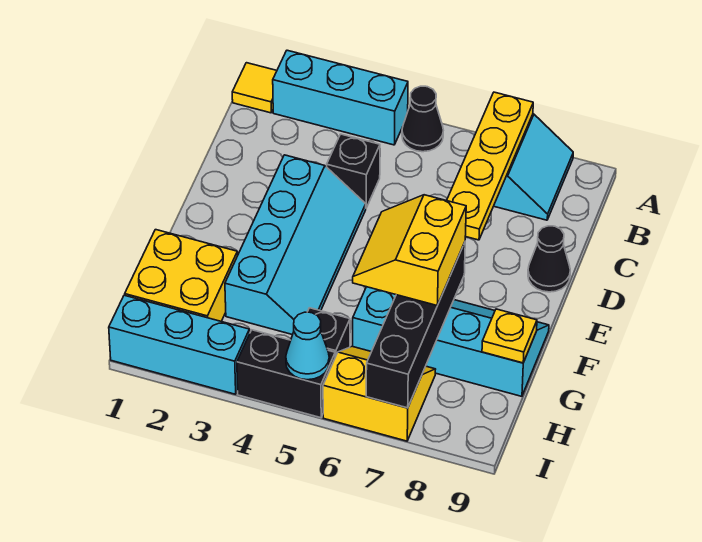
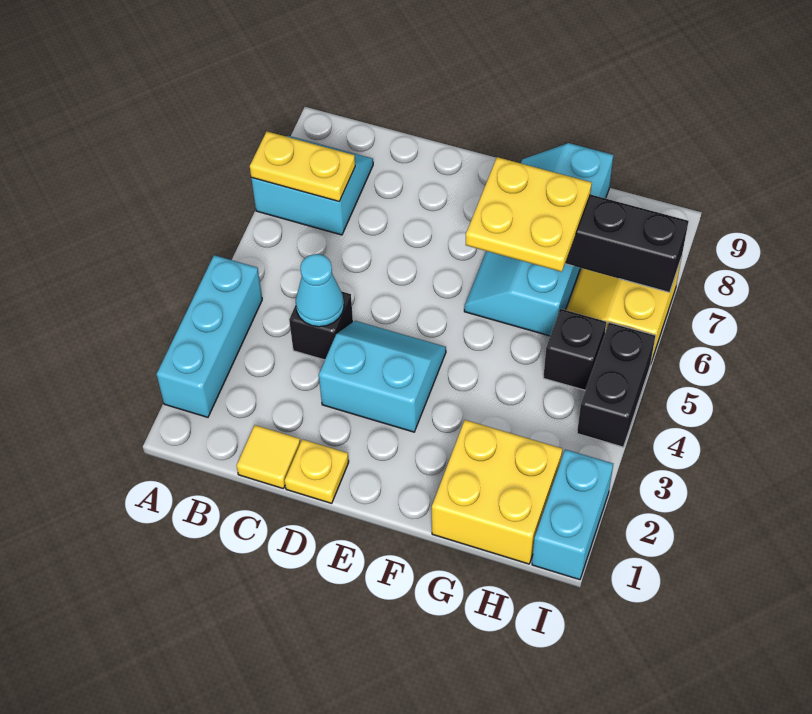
yellow tile A1 level 1 -> yellow tile C1 level 1
black cone A5 level 1 -> none
yellow plate A7:D7 level 2 -> yellow plate A7:B7 level 2
cyan slope D3:G4 level 1 top 3 -> cyan slope D3:E4 level 1 top 3
black cone D9 level 1 -> none
yellow slope F6:G7 level 3 top 7 -> yellow plate F6:G7 level 3
yellow plate G9 level 2 -> yellow plate D1 level 1
cyan brick I1:I3 level 1 -> cyan brick I1:I2 level 1
cyan cone I5 level 2 -> cyan cone C4 level 2

